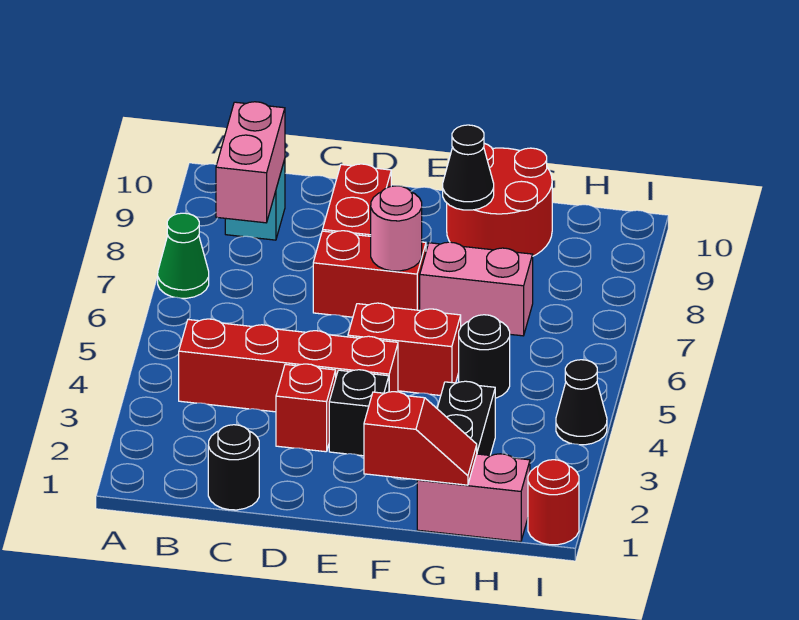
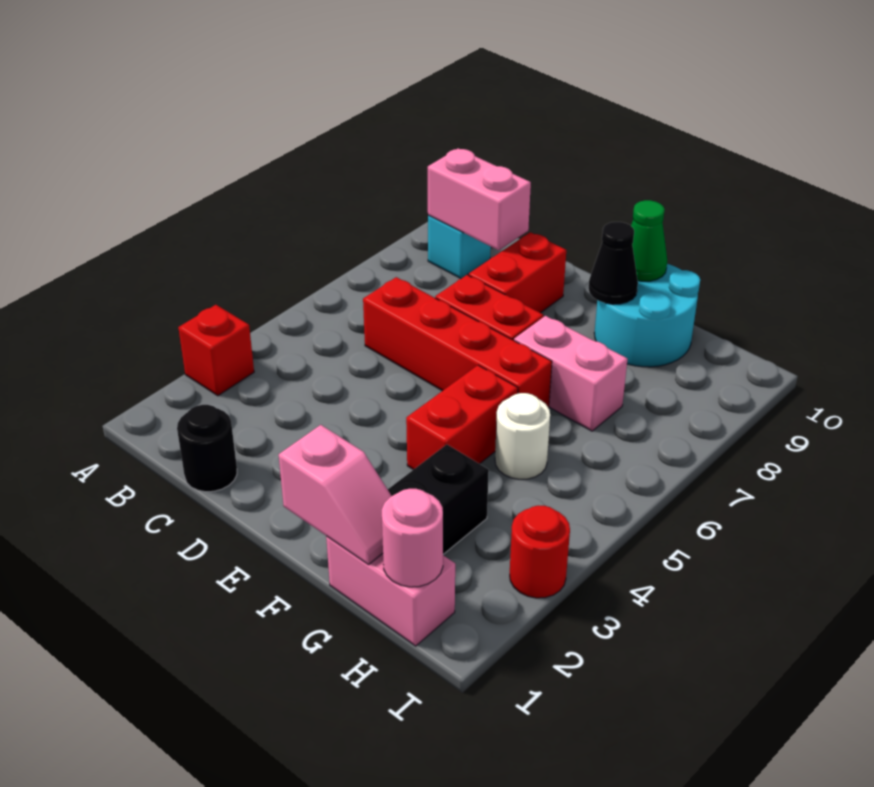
green cone A7 level 1 -> green cone F10 level 2
red brick B4:E4 level 1 -> red brick C6:F6 level 1
pink brick B8:B9 level 2 -> pink brick B9:C9 level 2
red brick D3 level 1 -> red brick A3 level 1
black brick E3 level 1 -> none
red brick E5:F5 level 1 -> red brick F4:F5 level 1
pink round brick E7 level 2 -> pink round brick H1 level 2
red slope F1:G1 level 2 top F -> pink slope F1:G1 level 2 top F
red round brick F9:G10 level 1 -> cyan round brick F9:G10 level 1
black round brick G5 level 1 -> white round brick G5 level 1
red round brick I1 level 1 -> red round brick I3 level 1
black cone I4 level 1 -> none

